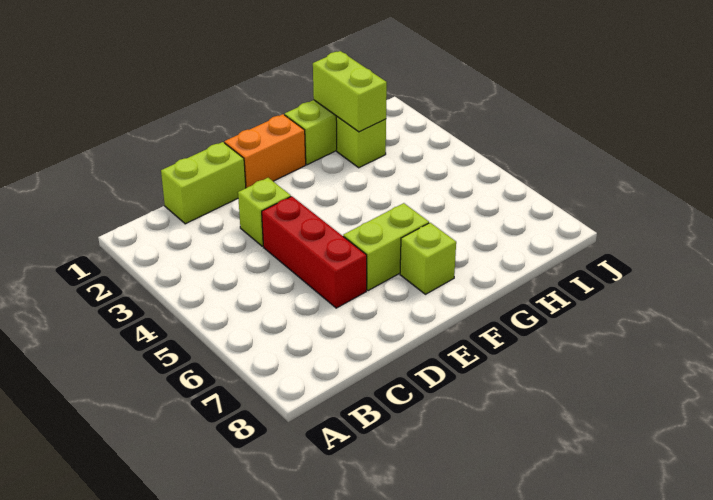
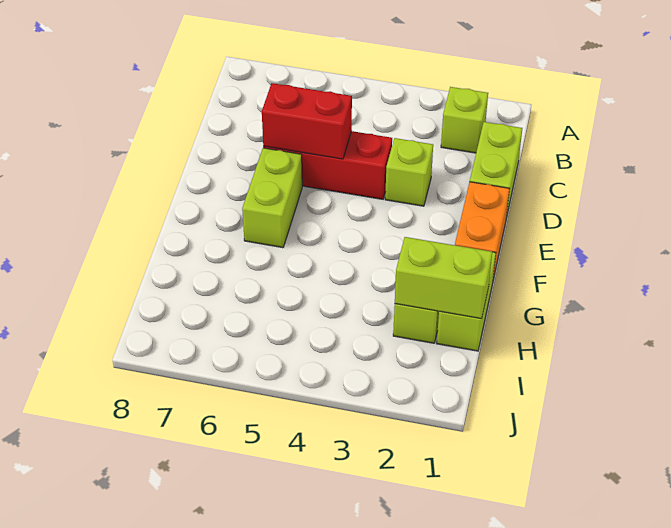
none -> red brick D5:D6 level 2
lime brick F7 level 1 -> lime brick B2 level 1

